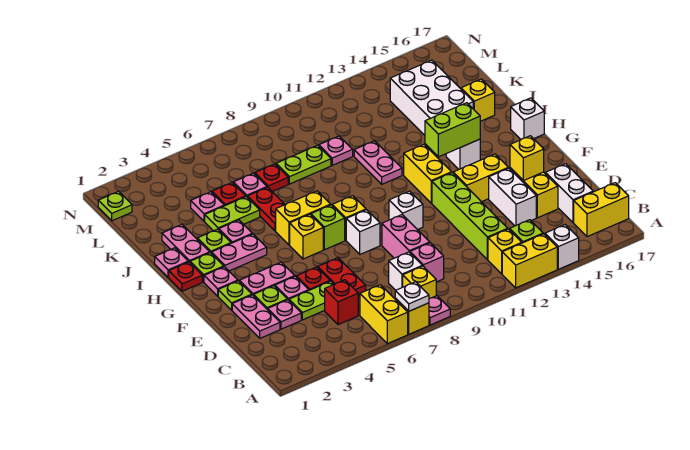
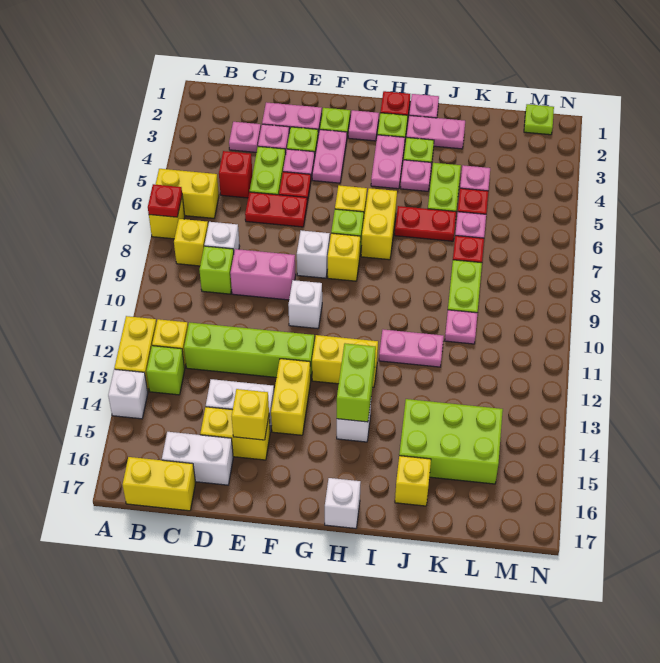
white plate A7 level 2 -> red plate A7 level 2
pink plate A8 level 1 -> pink plate C3 level 1
yellow brick B16:B17 level 1 -> yellow brick B17:C17 level 1
pink brick C9 level 1 -> lime brick C9 level 1
white brick J14:L15 level 1 -> lime brick J14:L15 level 1

